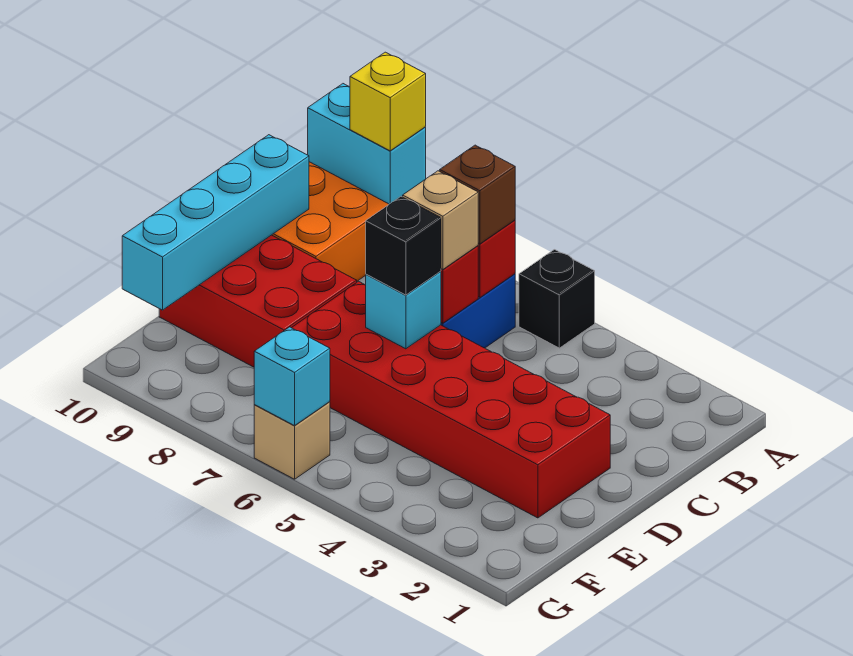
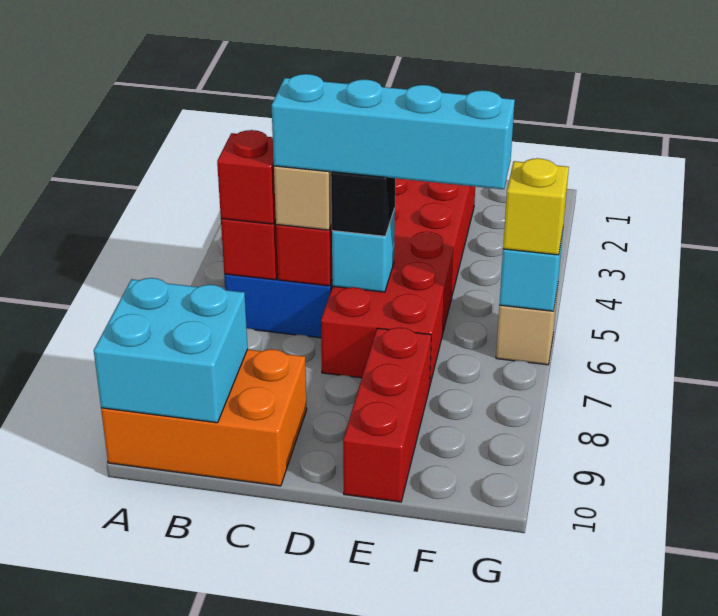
black brick A5 level 1 -> none
cyan brick A9:A10 level 2 -> cyan brick A9:B10 level 2
yellow brick A9 level 3 -> yellow brick G6 level 3
brown brick B6 level 3 -> red brick B6 level 3
cyan brick C10:F10 level 2 -> cyan brick C6:F6 level 4
red brick D8:E10 level 1 -> red brick E8:E10 level 1

